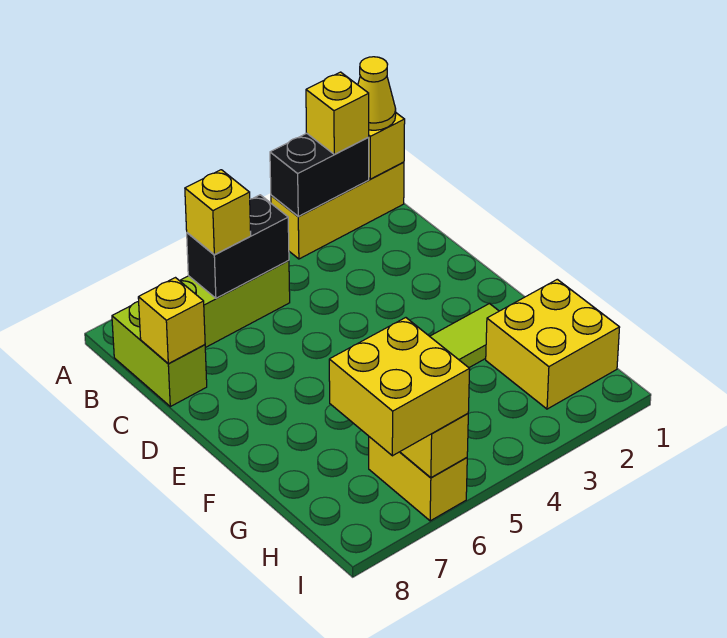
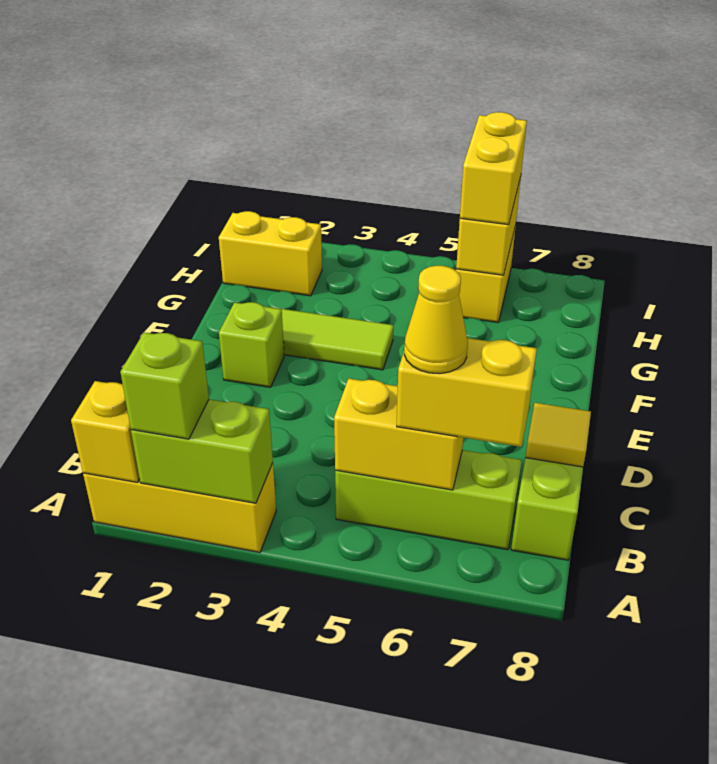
yellow cone A1 level 3 -> yellow cone B6 level 4
black brick A2:A3 level 2 -> lime brick A2:A3 level 2
yellow brick A2 level 3 -> lime brick A2 level 3
black brick B5:B6 level 2 -> yellow brick B5:B6 level 2
yellow brick B6 level 3 -> yellow brick B6:B7 level 3
yellow brick C8 level 2 -> yellow tile C8 level 2
none -> lime brick E2 level 1
yellow brick G1:H2 level 1 -> yellow brick H1:H2 level 1
yellow brick H6:I7 level 3 -> yellow brick H6:I6 level 3

